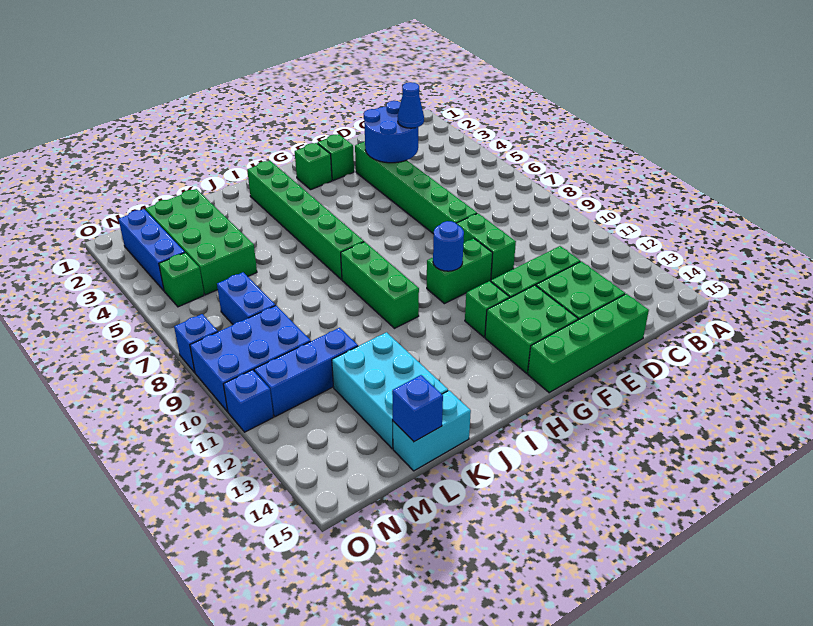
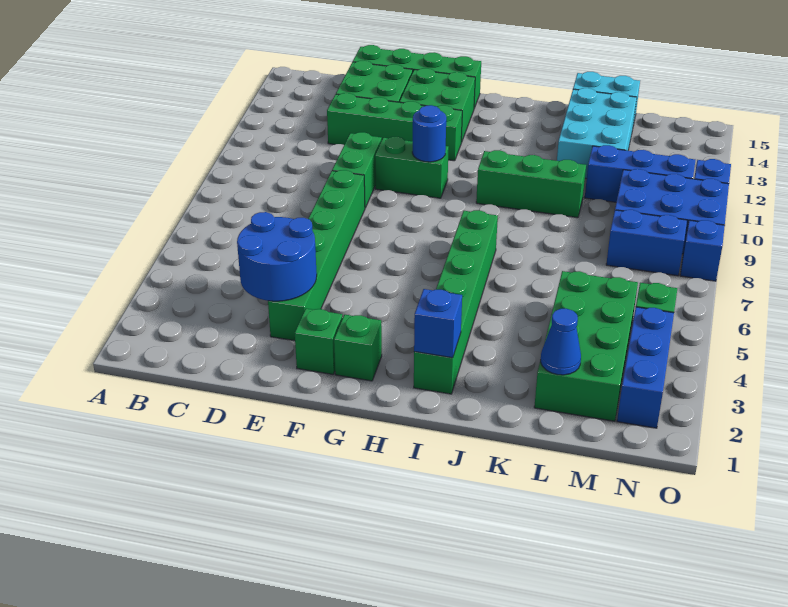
blue cone D4 level 3 -> blue cone L2 level 2
green brick I8:I10 level 1 -> green brick I10:K10 level 1
blue brick L15 level 2 -> blue brick I2 level 2
blue brick M7:M8 level 1 -> blue brick M8:N8 level 1

